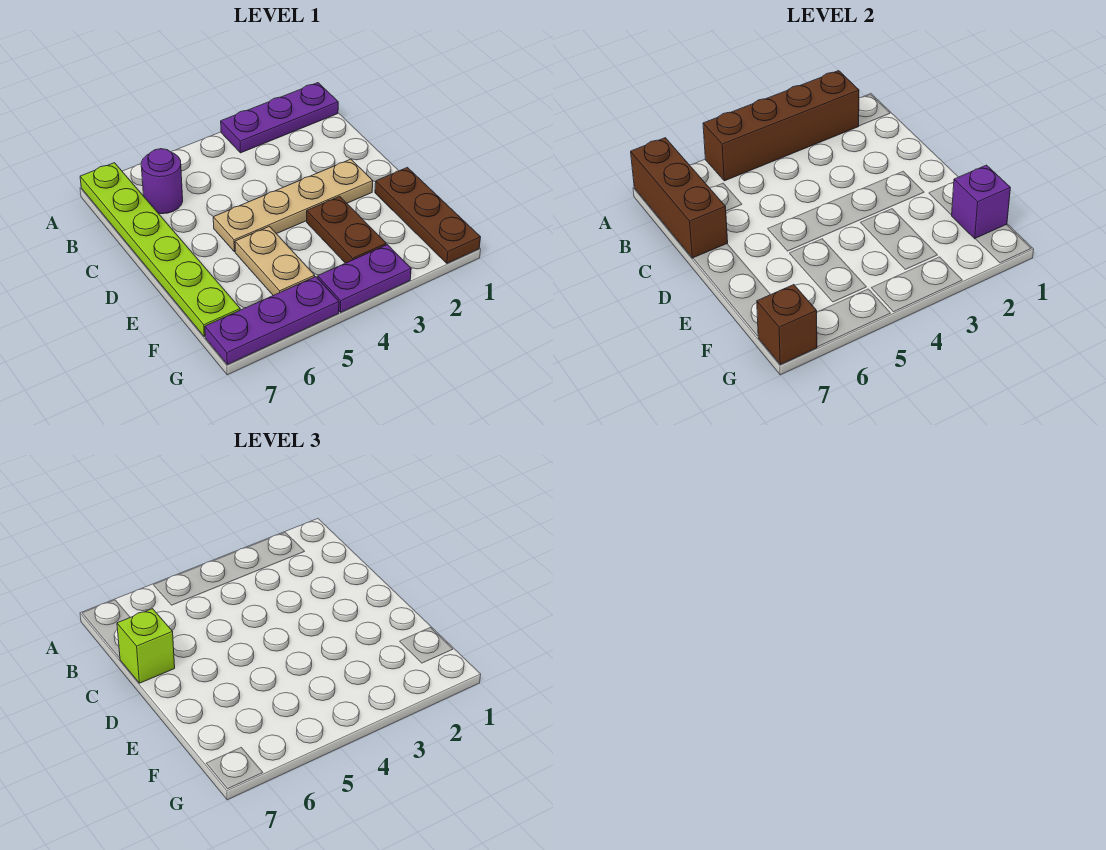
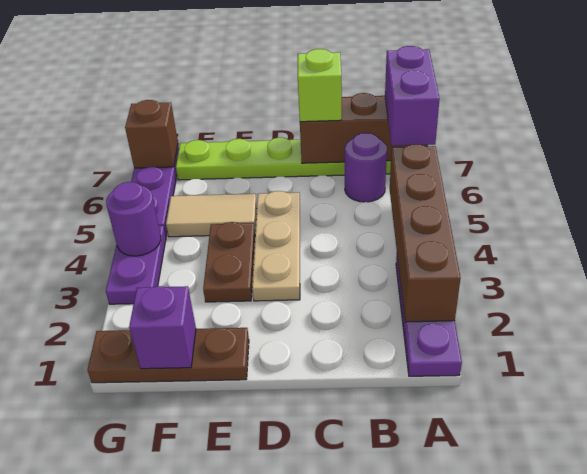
none -> purple brick A6:A7 level 3
tan plate D2:D5 level 1 -> tan plate D3:D5 level 1
brown plate E3:F3 level 1 -> brown plate E3:E4 level 1
tan plate E5:F5 level 1 -> tan tile E5:F5 level 1
none -> purple round brick G4 level 2

